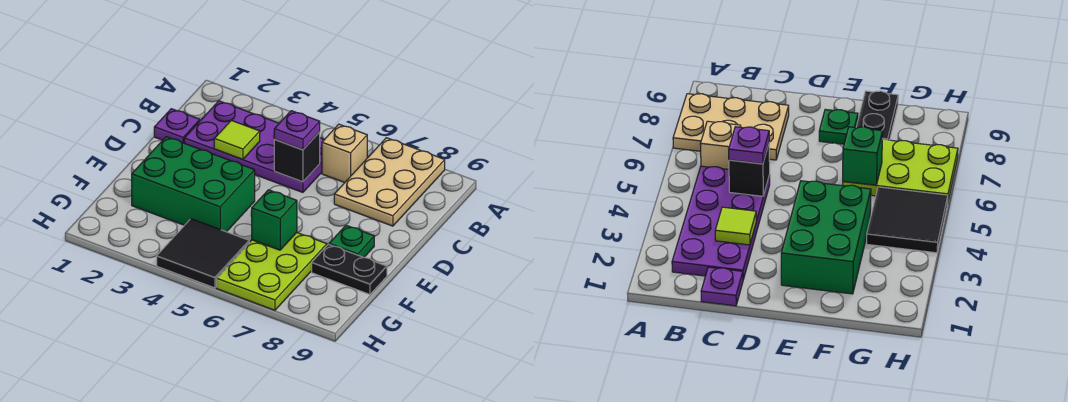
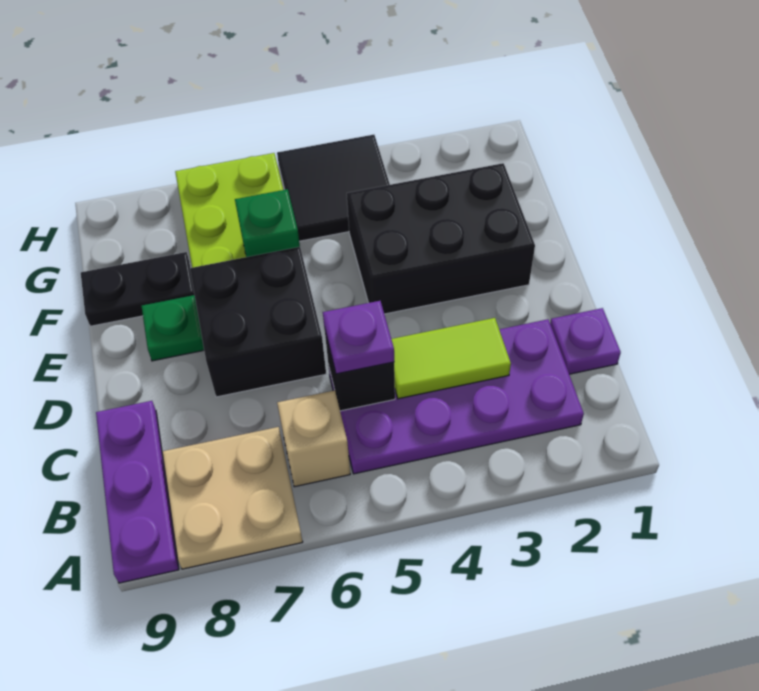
tan plate A7:C8 level 1 -> tan plate A7:B8 level 1
none -> purple plate A9:C9 level 1
lime tile C3 level 2 -> lime tile C3:C4 level 2
none -> black brick D6:E7 level 1
green brick E2:F4 level 1 -> black brick E2:F4 level 1

